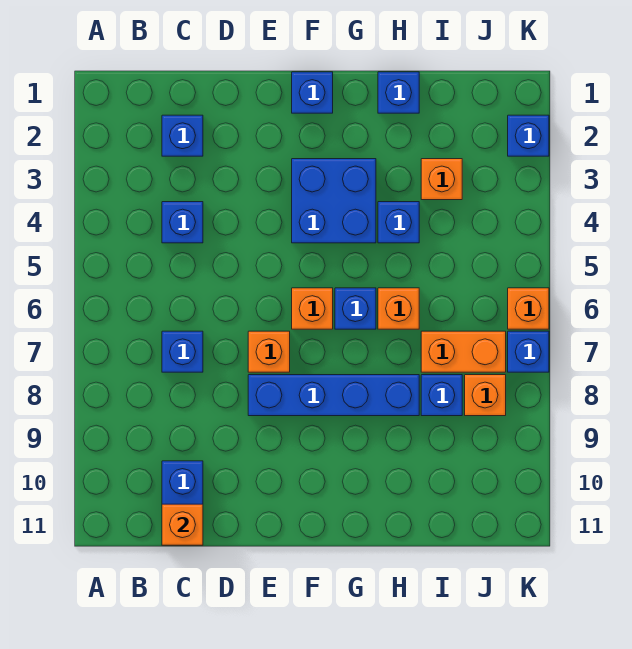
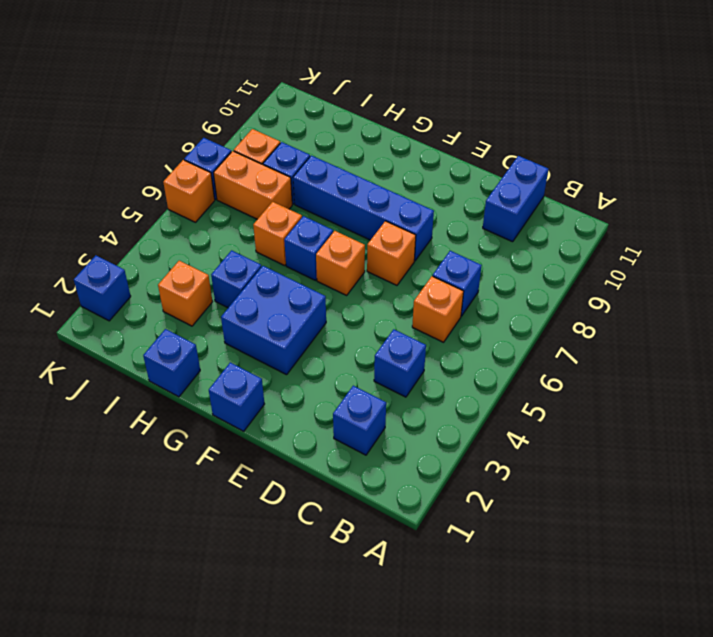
orange brick C11 level 2 -> orange brick C6 level 1

